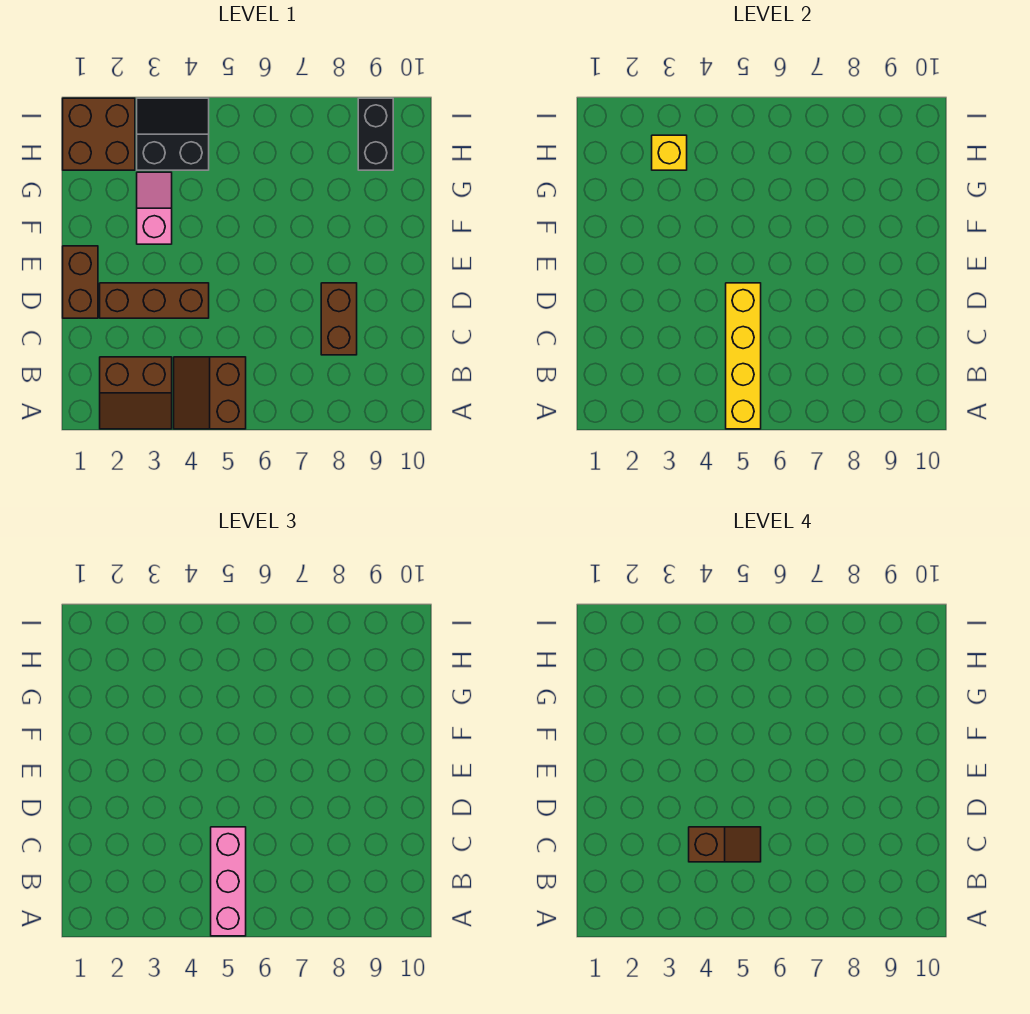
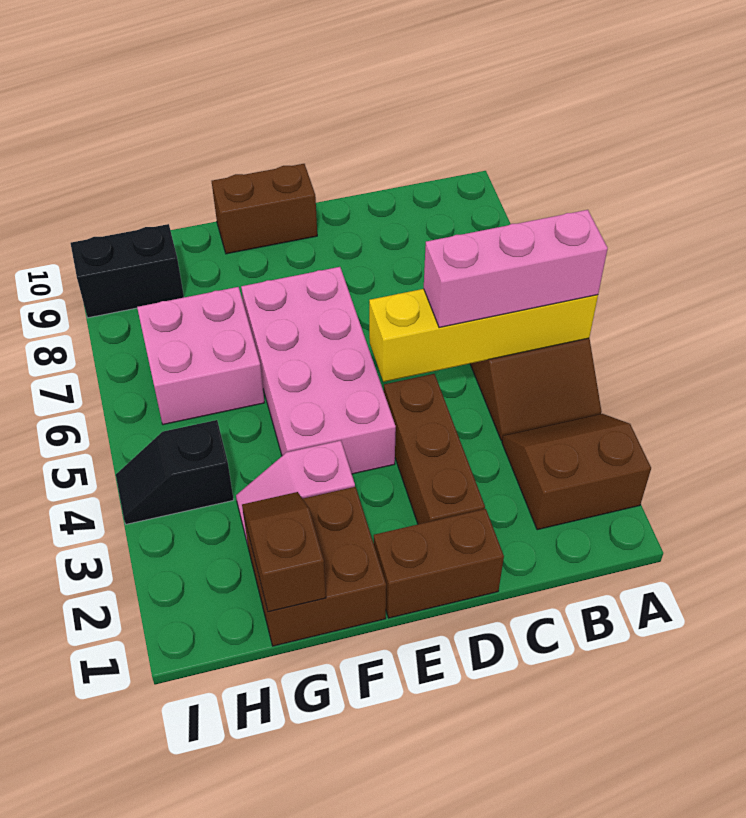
brown slope A2:B3 level 1 top B -> brown slope A2:B3 level 1 top 2
brown slope C4:C5 level 4 top 4 -> brown slope G1:G2 level 2 top 1
brown brick C8:D8 level 1 -> brown brick E10:F10 level 1
none -> pink brick E4:F7 level 1
none -> pink brick G6:H7 level 1
brown brick H1:I2 level 1 -> brown brick F1:G2 level 1
black slope H3:I4 level 1 top H -> black slope H4:I4 level 1 top H
yellow brick H3 level 2 -> none

